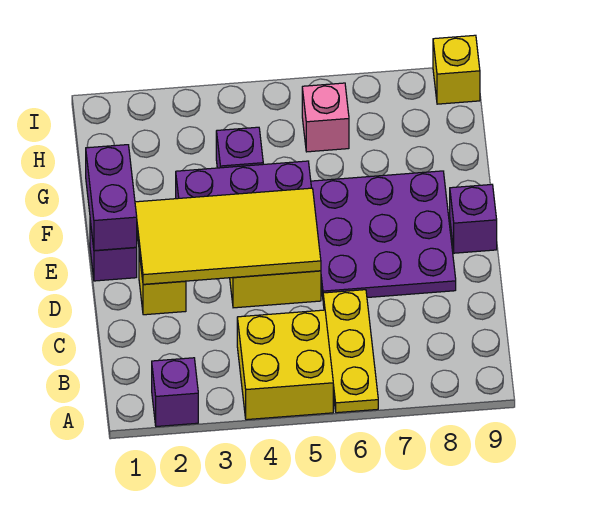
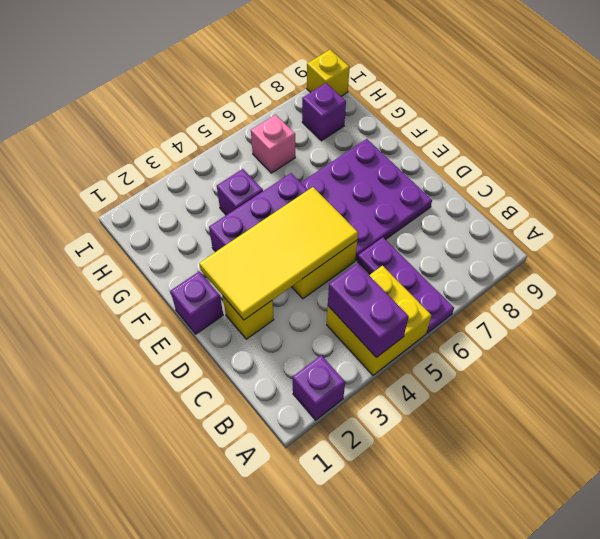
yellow plate A6:C6 level 1 -> purple plate A6:C6 level 1
purple brick E1:F1 level 2 -> purple brick A4:B4 level 2
purple brick E9 level 1 -> purple brick H8 level 1

